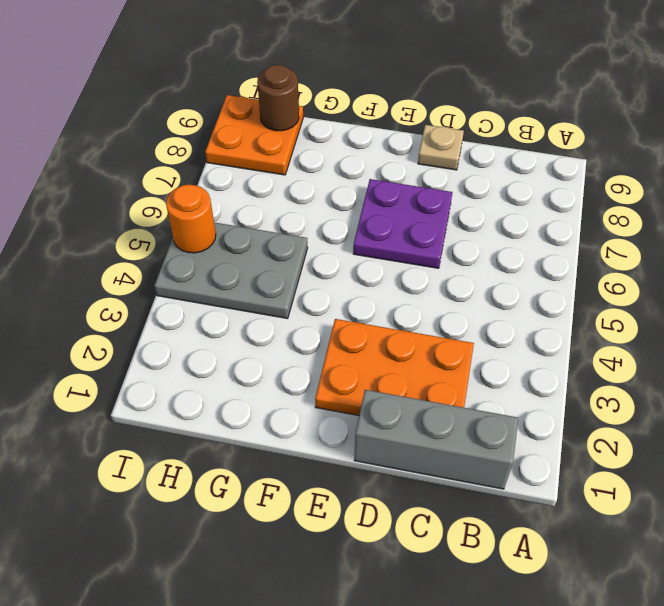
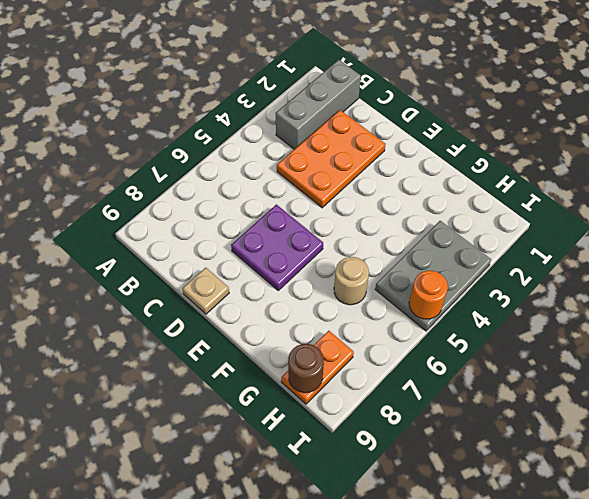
grey brick B1:D1 level 1 -> grey brick B1:B3 level 1
orange plate C2:E3 level 1 -> orange plate C2:D4 level 1
grey plate G4:I5 level 1 -> grey plate H3:I5 level 1
none -> tan round brick G6 level 1
orange plate H8:I9 level 1 -> orange plate H8:H9 level 1

